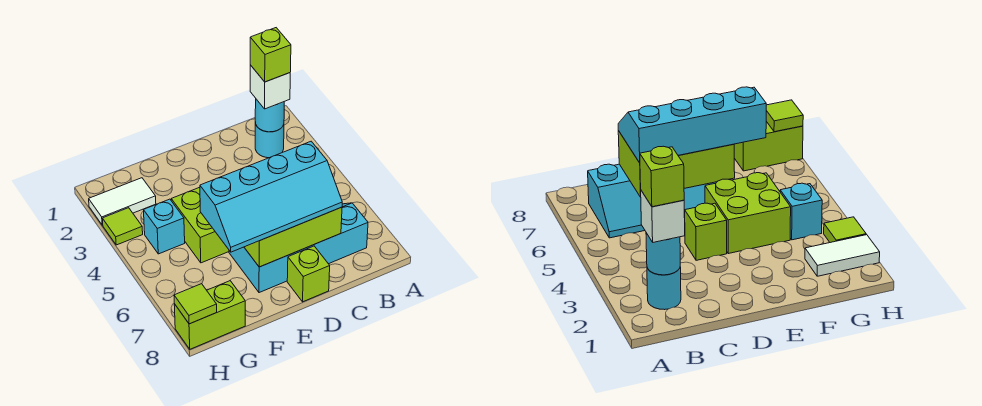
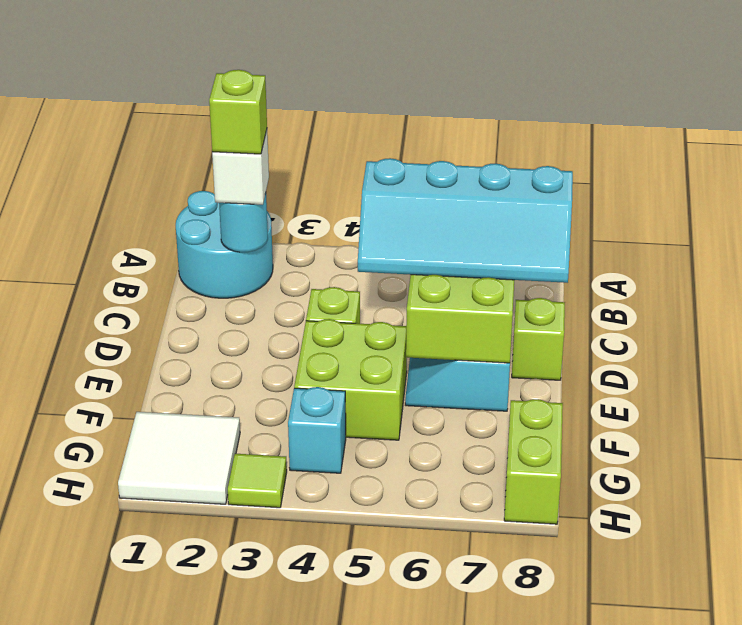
cyan round brick B2 level 1 -> cyan round brick A1:B2 level 1
cyan slope C6:F7 level 3 top 6 -> cyan slope C5:D8 level 3 top C
white tile G2:H2 level 1 -> white tile G1:H2 level 1
lime tile H8 level 2 -> none

